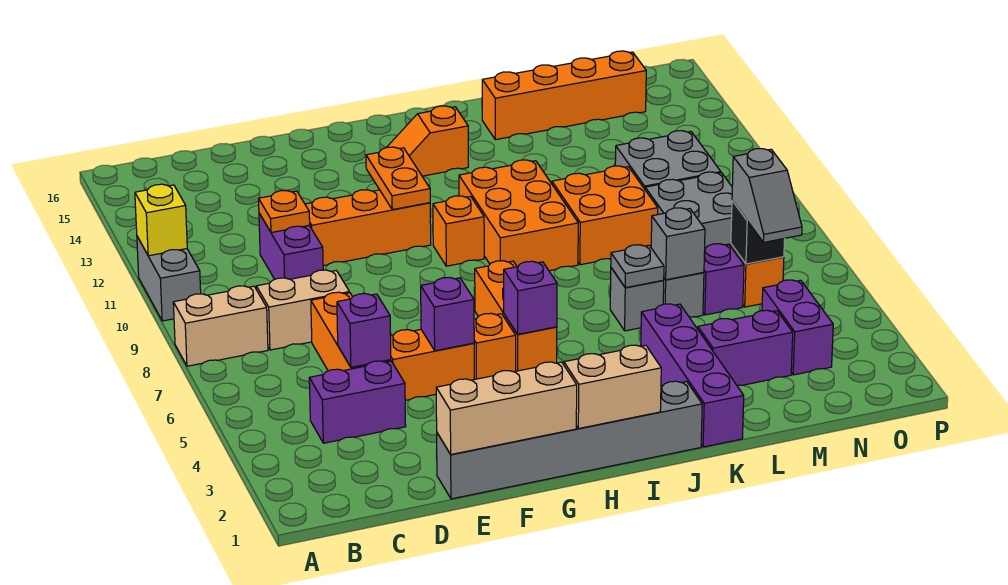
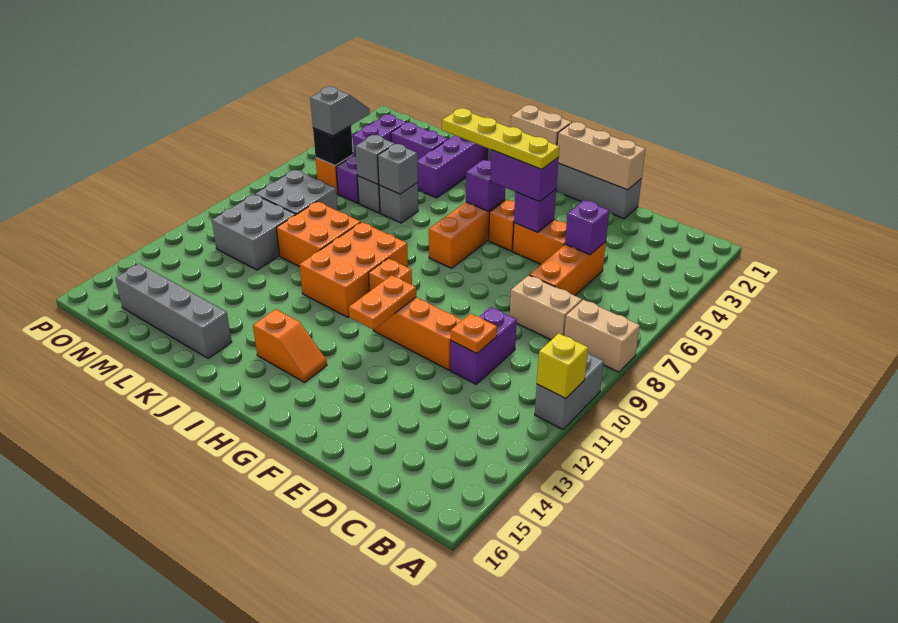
purple brick C4:D4 level 1 -> purple brick F5:G5 level 3
none -> yellow plate F5:I5 level 4
grey plate K6 level 2 -> grey brick K6 level 2
orange brick K15:N15 level 1 -> grey brick K15:N15 level 1

